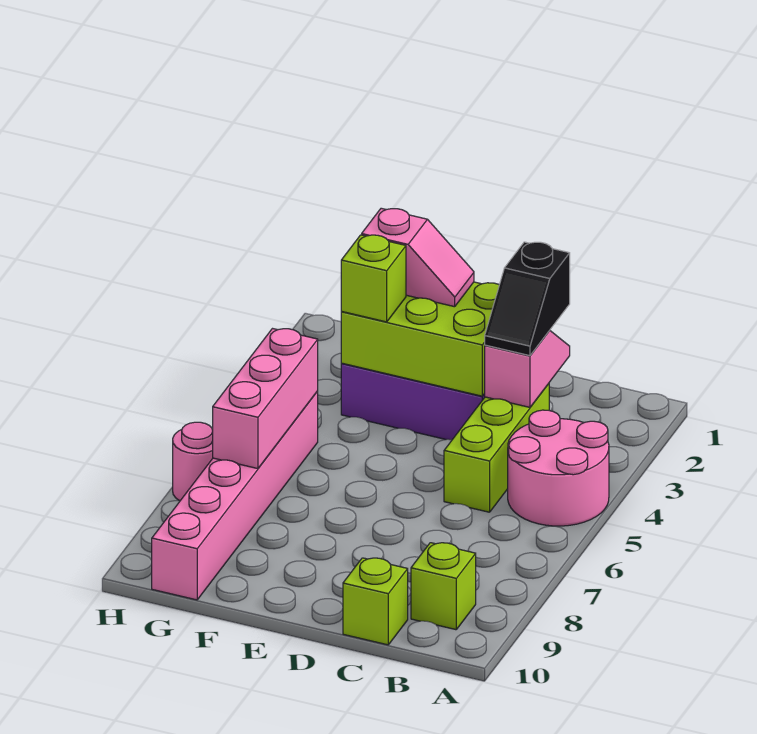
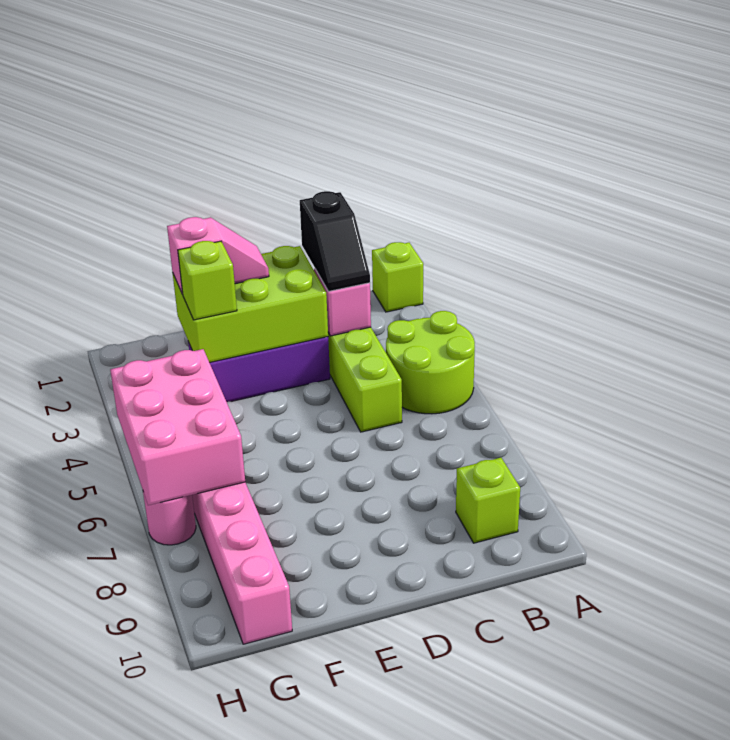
pink round brick A4:B5 level 1 -> lime round brick A4:B5 level 1
lime brick C10 level 1 -> lime brick A1 level 1
pink brick G5:G7 level 2 -> pink brick G5:H7 level 2

